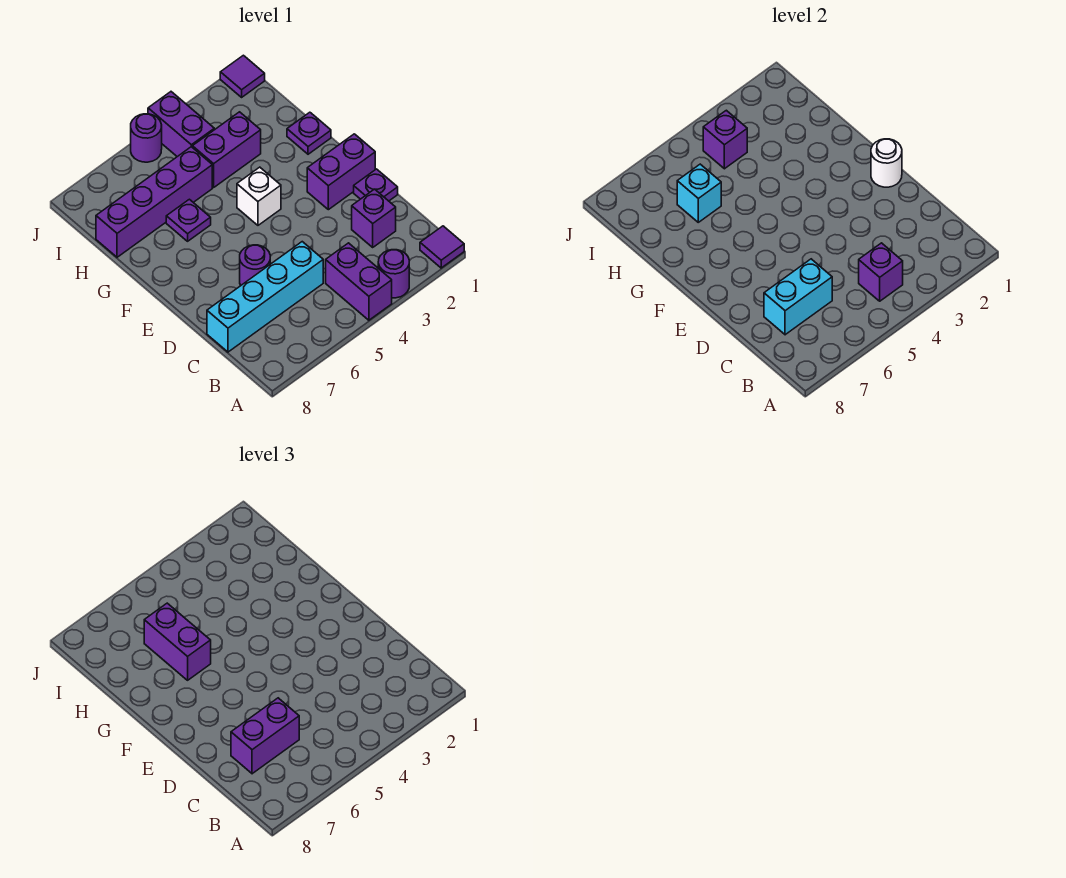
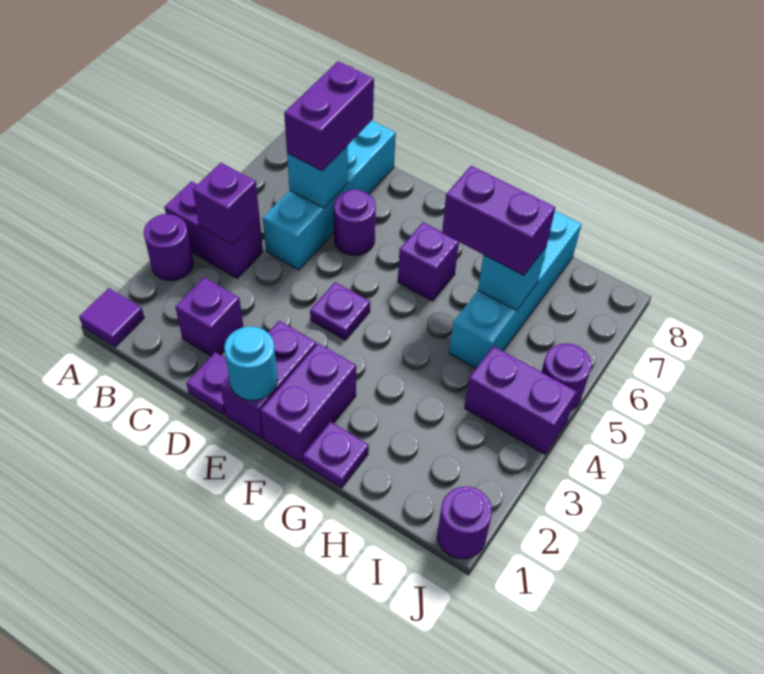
cyan brick C6:C7 level 2 -> cyan brick C6 level 2
white round brick E1 level 2 -> cyan round brick E1 level 2
white brick F4 level 1 -> none
purple plate G6 level 1 -> purple plate E4 level 1
purple brick H3:H4 level 1 -> purple brick F1:F2 level 1
purple brick H5:H8 level 1 -> cyan brick H5:H8 level 1
purple brick I4 level 2 -> purple brick F6 level 1
purple tile J1 level 1 -> purple round brick J1 level 1

